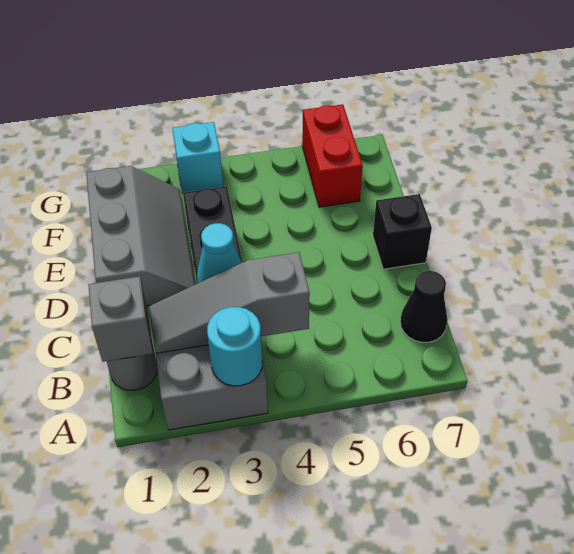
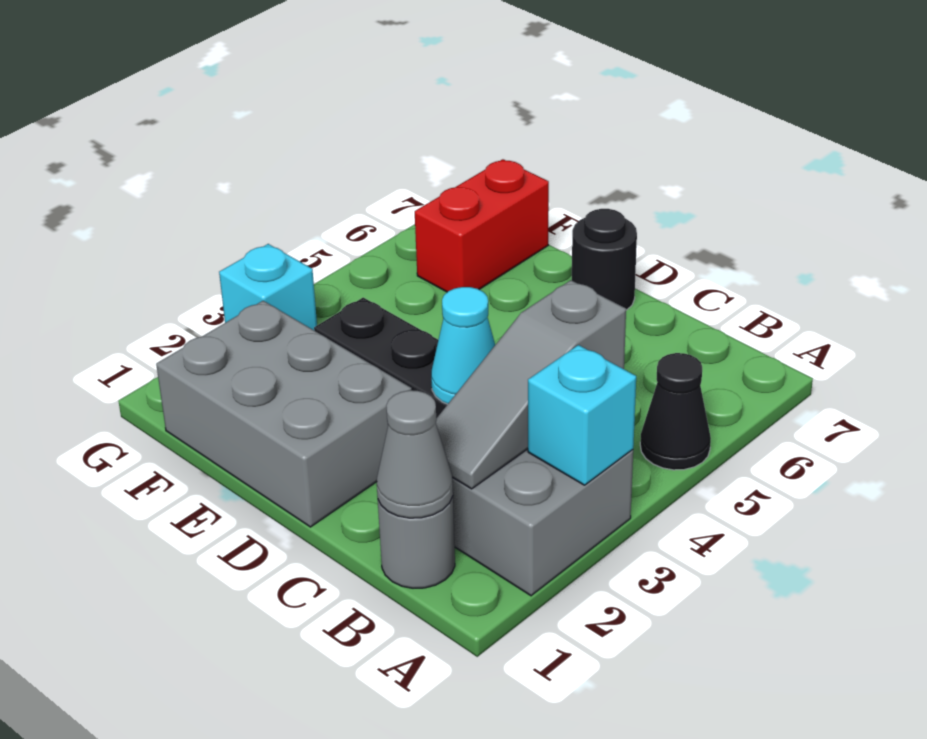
cyan round brick A3 level 2 -> cyan brick A3 level 2
grey brick B1 level 2 -> grey cone B1 level 2
black cone B7 level 1 -> black cone A5 level 1
grey slope D1:F2 level 1 top 1 -> grey brick D1:F2 level 1
black brick D7 level 1 -> black round brick D7 level 1
red brick F6:G6 level 1 -> red brick F6:F7 level 1

